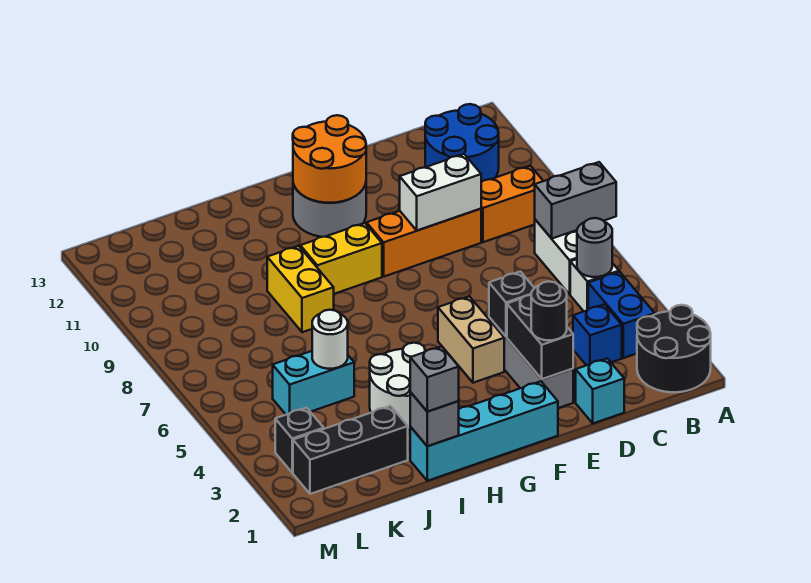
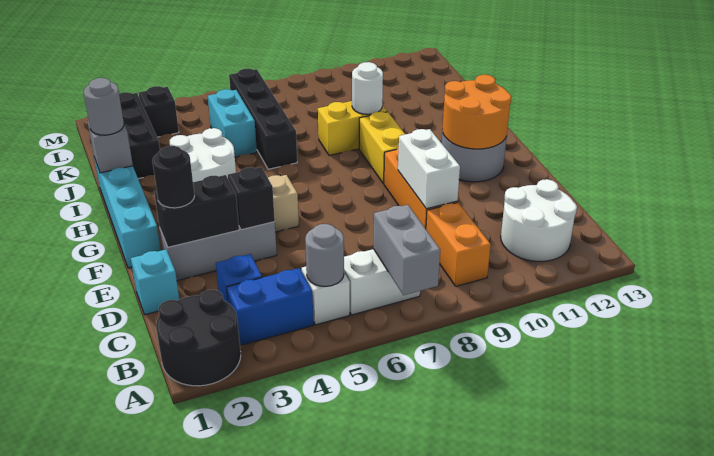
blue round brick B11:C12 level 1 -> white round brick B11:C12 level 1
grey brick I1 level 3 -> grey round brick I1 level 3
none -> black brick I6:L6 level 1
white round brick J5 level 2 -> white round brick I9 level 2

